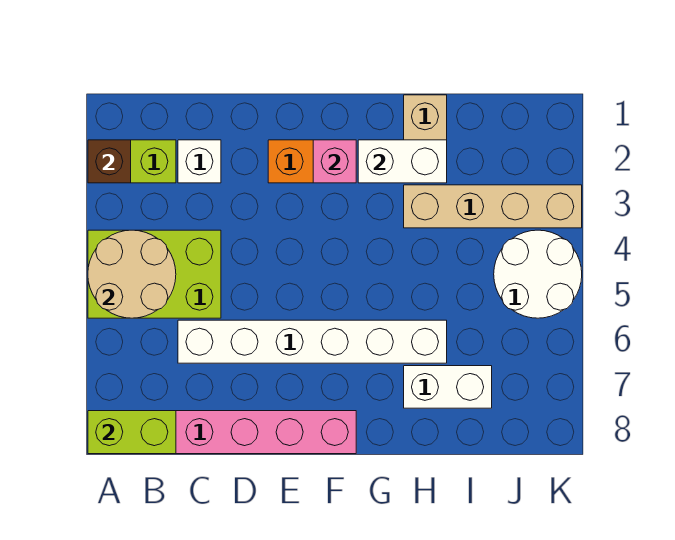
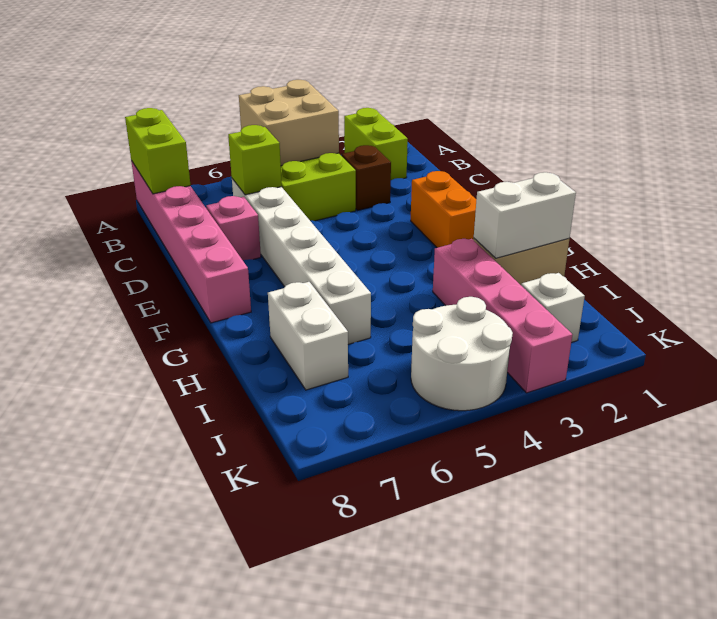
brown brick A2 level 2 -> brown brick C3 level 1
tan round brick A4:B5 level 2 -> tan brick A4:B5 level 2
white brick C2 level 1 -> white brick J2 level 1
none -> lime brick C6 level 2
pink brick F2 level 2 -> pink brick D7 level 1
white brick G2:H2 level 2 -> white brick H1:H2 level 2
tan brick H3:K3 level 1 -> pink brick H3:K3 level 1

